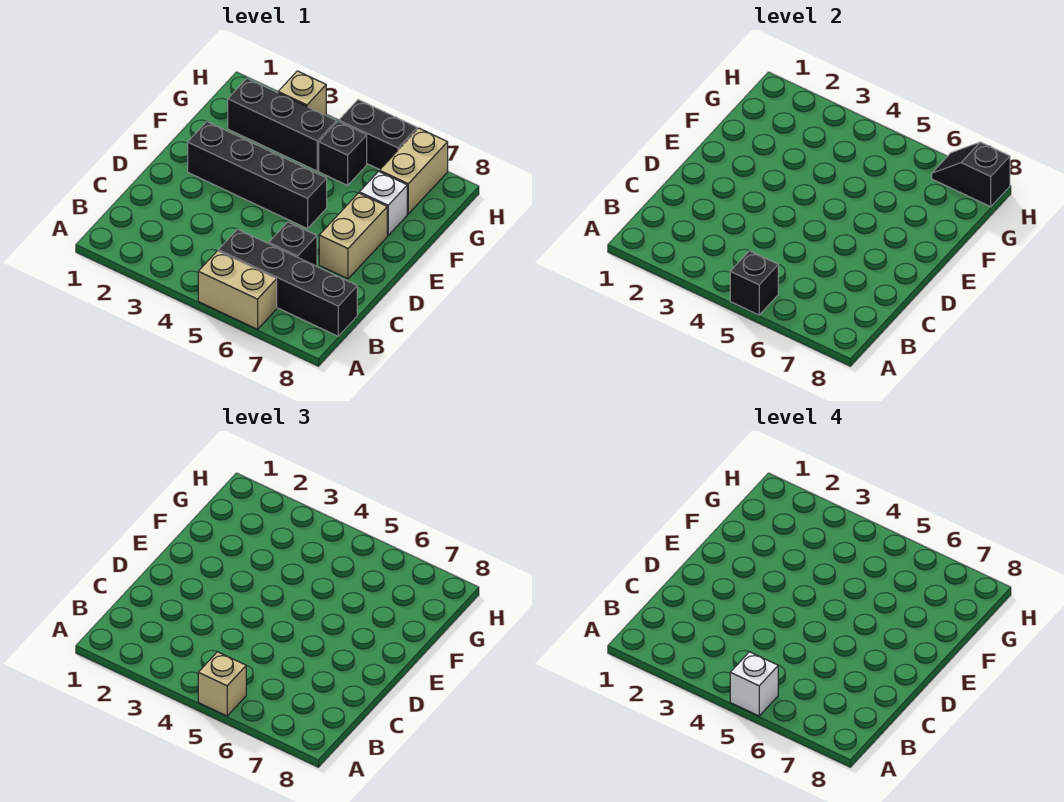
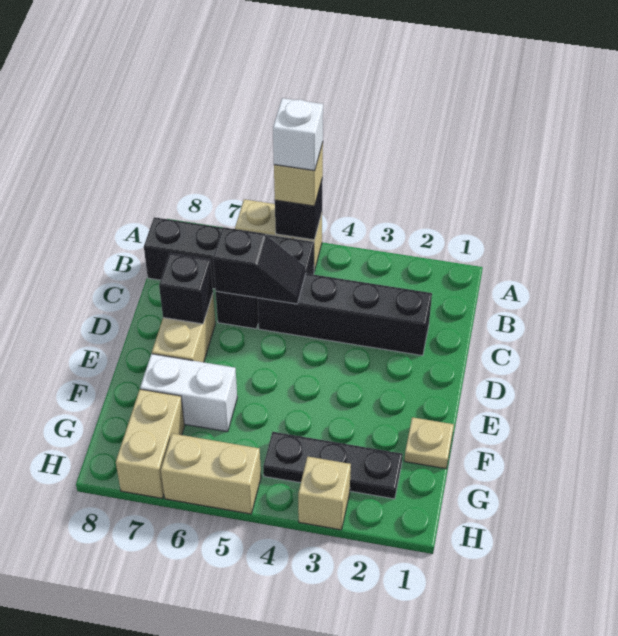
black brick E2:E5 level 1 -> black brick C2:C5 level 1
none -> tan plate F1 level 1
white brick F7 level 1 -> white brick F6:F7 level 1
black brick G2:G4 level 1 -> black plate G2:G4 level 1
black brick G5 level 1 -> black brick D7 level 2
black brick H5:H6 level 1 -> tan brick H5:H6 level 1
black slope H7:H8 level 2 top 8 -> black slope C5:C6 level 2 top 6

